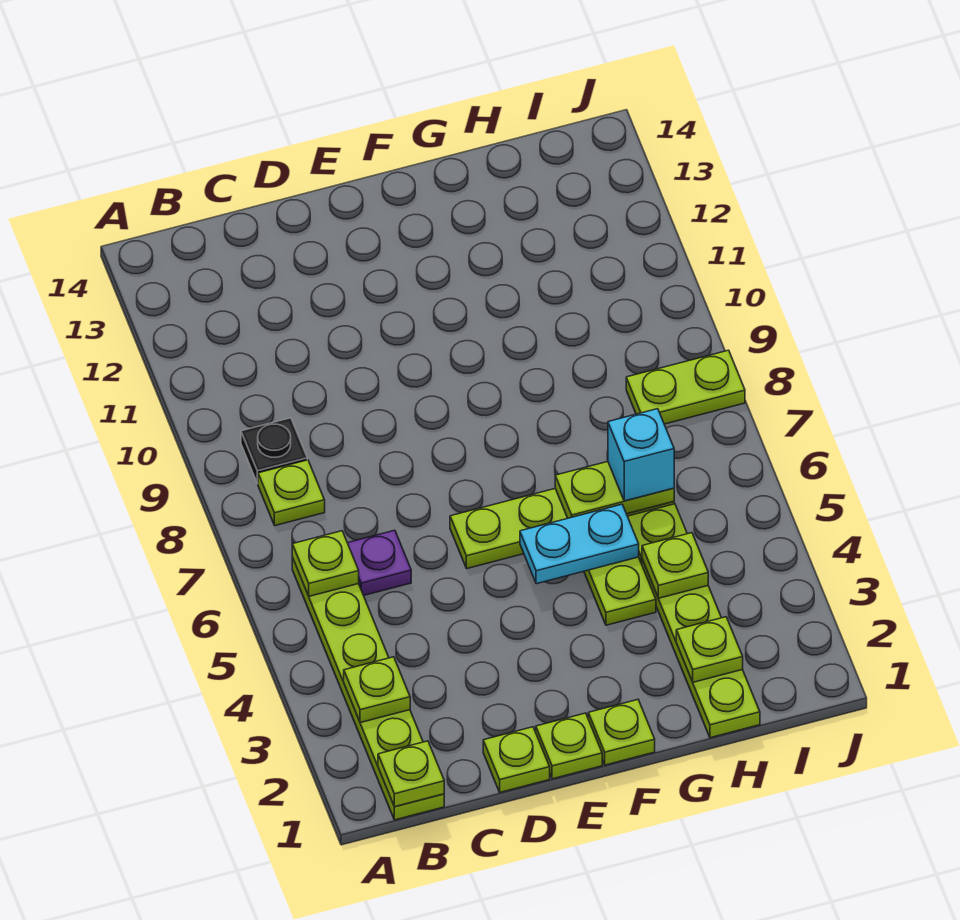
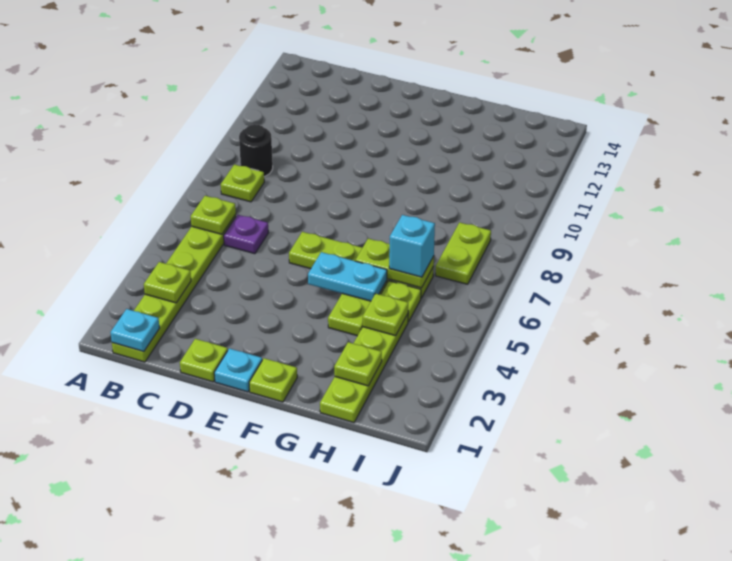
lime plate B1 level 2 -> cyan plate B1 level 2
black plate B9 level 1 -> black round brick B9 level 1
lime plate E1 level 1 -> cyan plate E1 level 1
lime plate I8:J8 level 1 -> lime plate I7:I8 level 1

